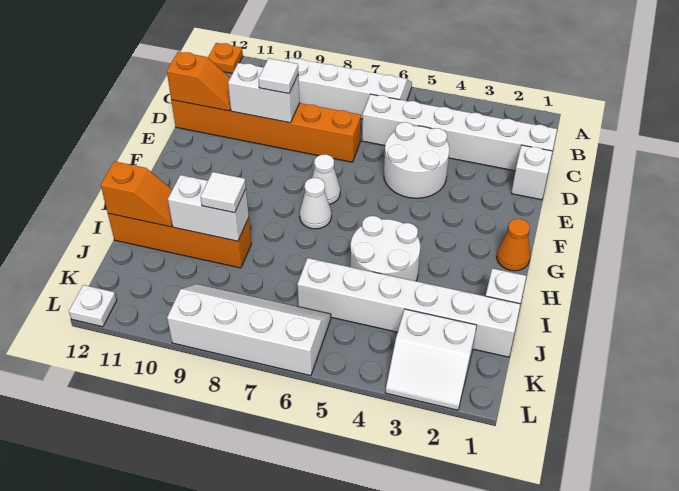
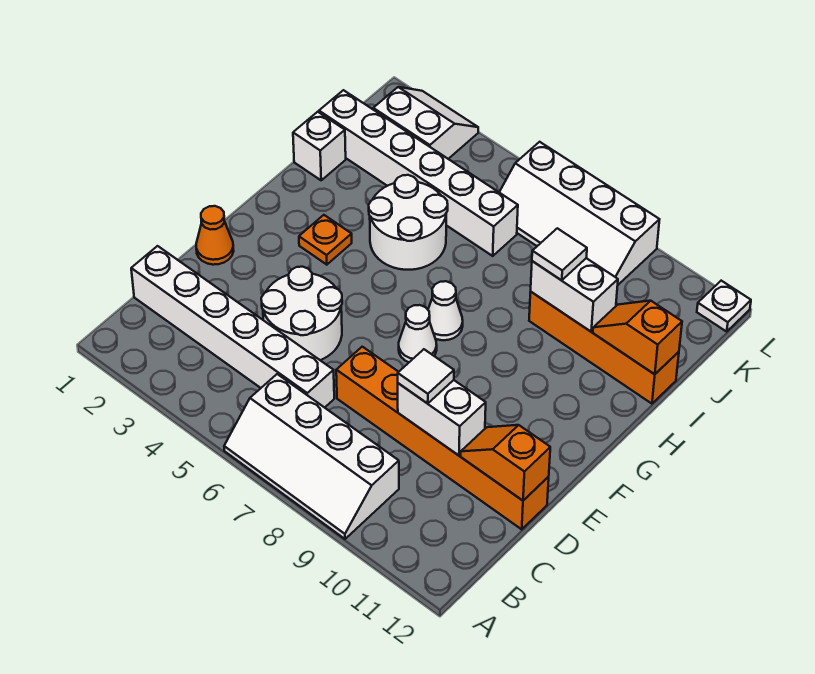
orange plate A12 level 1 -> orange plate G3 level 1
white brick D1 level 1 -> none
orange cone G1 level 1 -> orange cone E1 level 1

